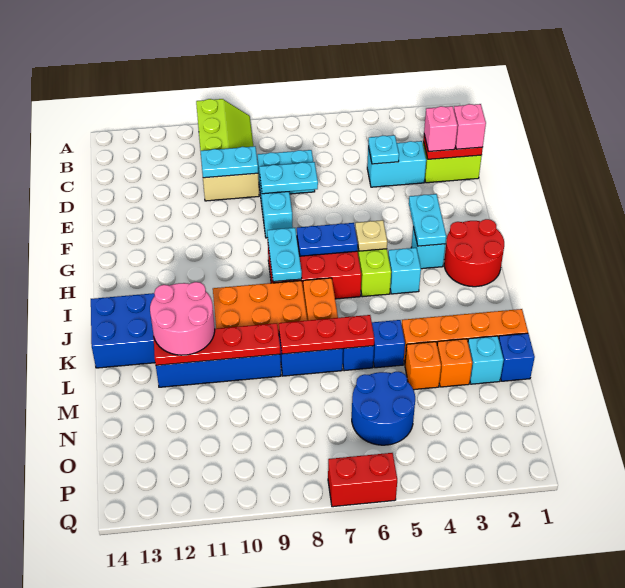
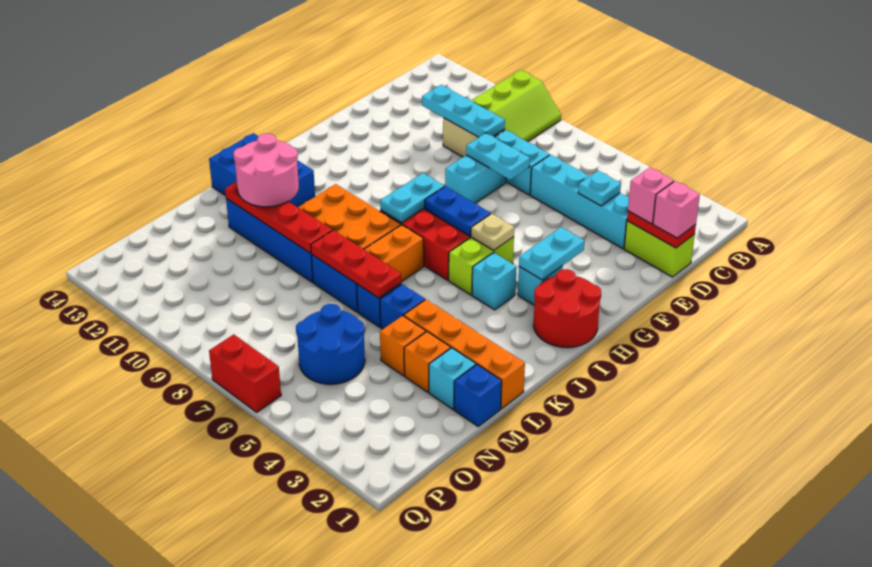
cyan brick D3:D4 level 1 -> cyan brick D3:D6 level 1
cyan plate D9:D10 level 2 -> cyan plate D9:D11 level 2

